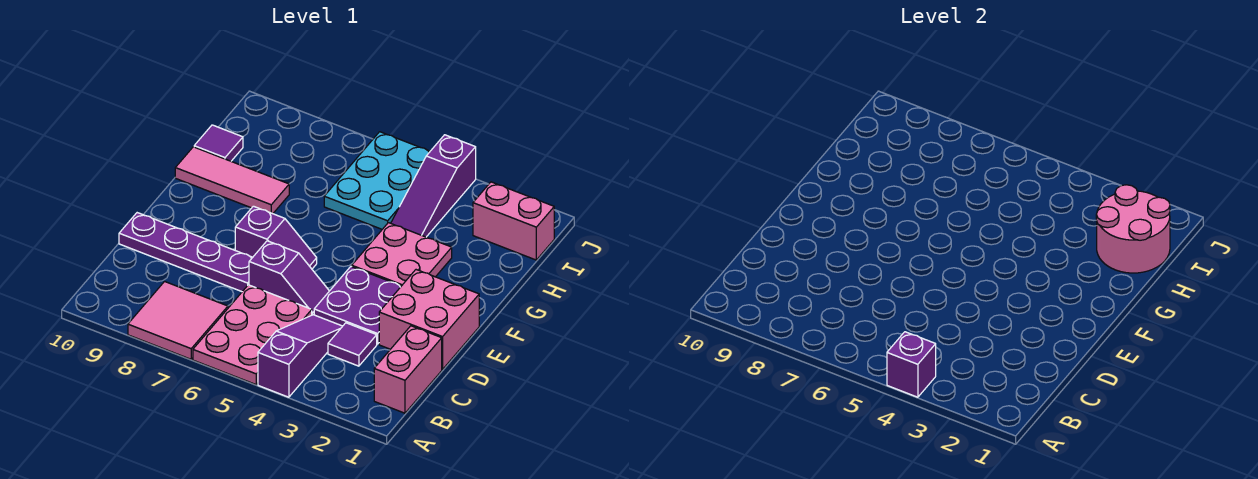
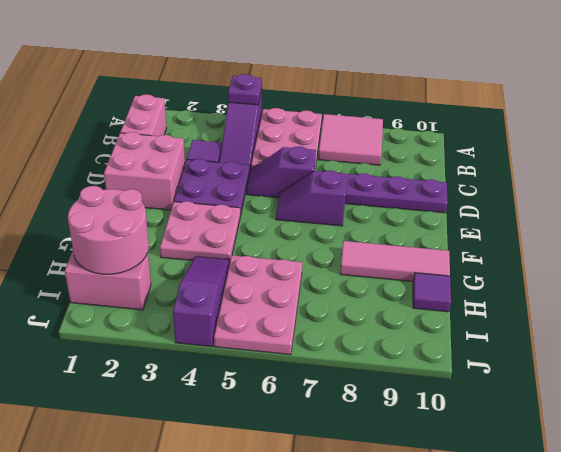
purple brick A4 level 2 -> purple plate A4 level 2
cyan plate H5:J6 level 1 -> pink plate H5:J6 level 1

